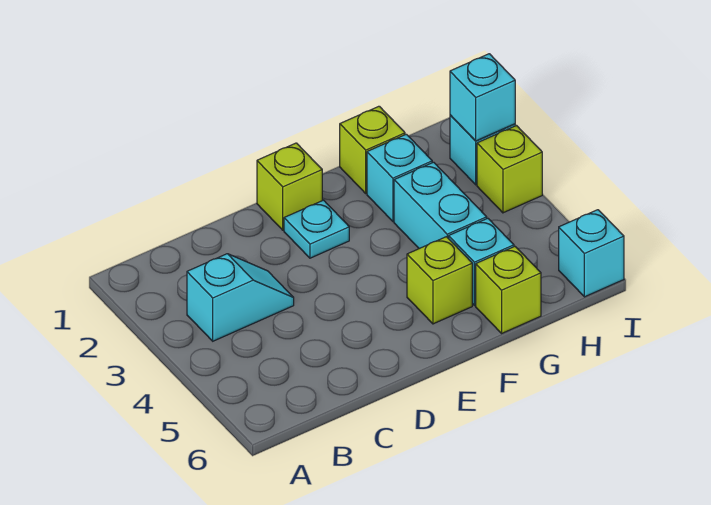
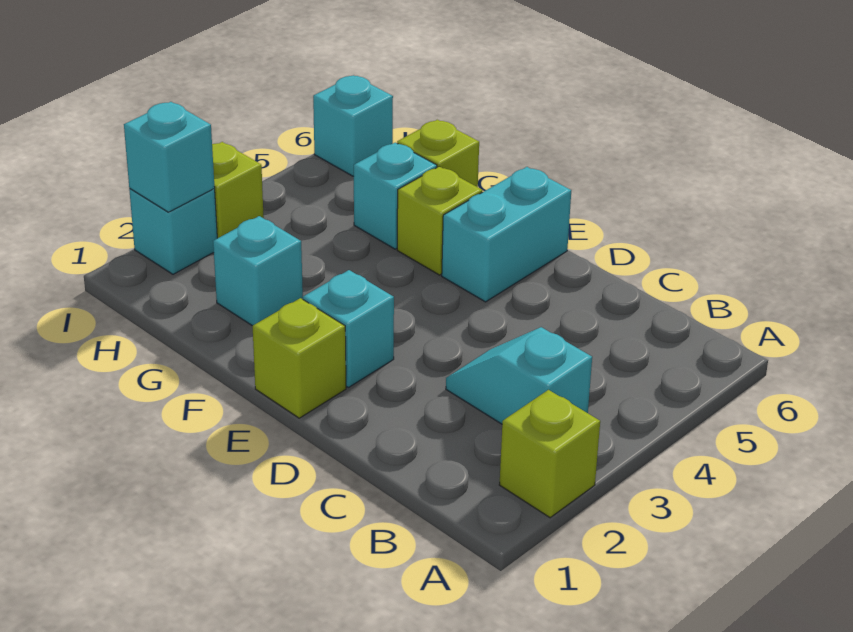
cyan plate E2 level 1 -> cyan brick E2 level 1
lime brick G1 level 1 -> lime brick A2 level 1
cyan brick G3:G4 level 1 -> cyan brick E5:E6 level 1

